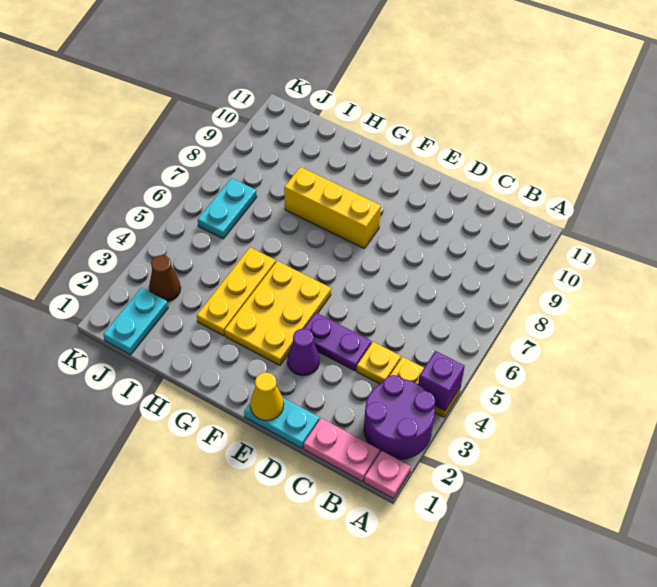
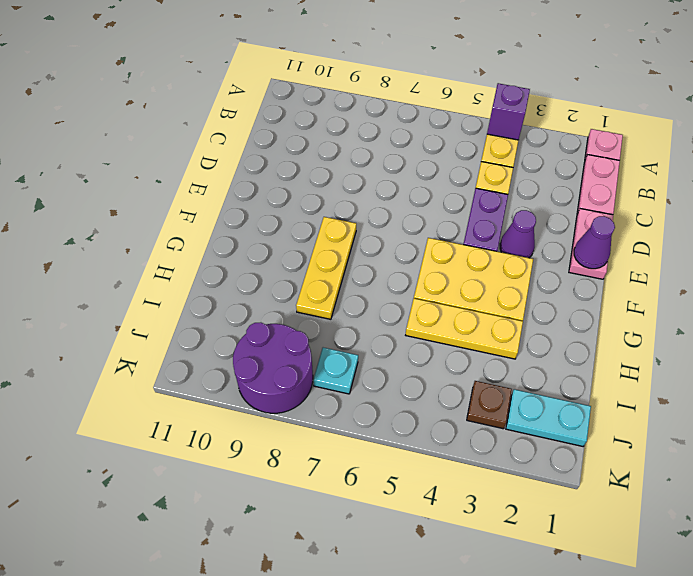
purple round brick A2:B3 level 1 -> purple round brick J8:K9 level 1
cyan plate D1:E1 level 1 -> pink plate D1:E1 level 1
yellow cone E1 level 2 -> purple cone E1 level 2
yellow brick F8:H8 level 1 -> yellow plate F8:H8 level 1
brown cone J3 level 1 -> brown plate J3 level 1
cyan plate J6:J7 level 1 -> cyan plate J7 level 1

